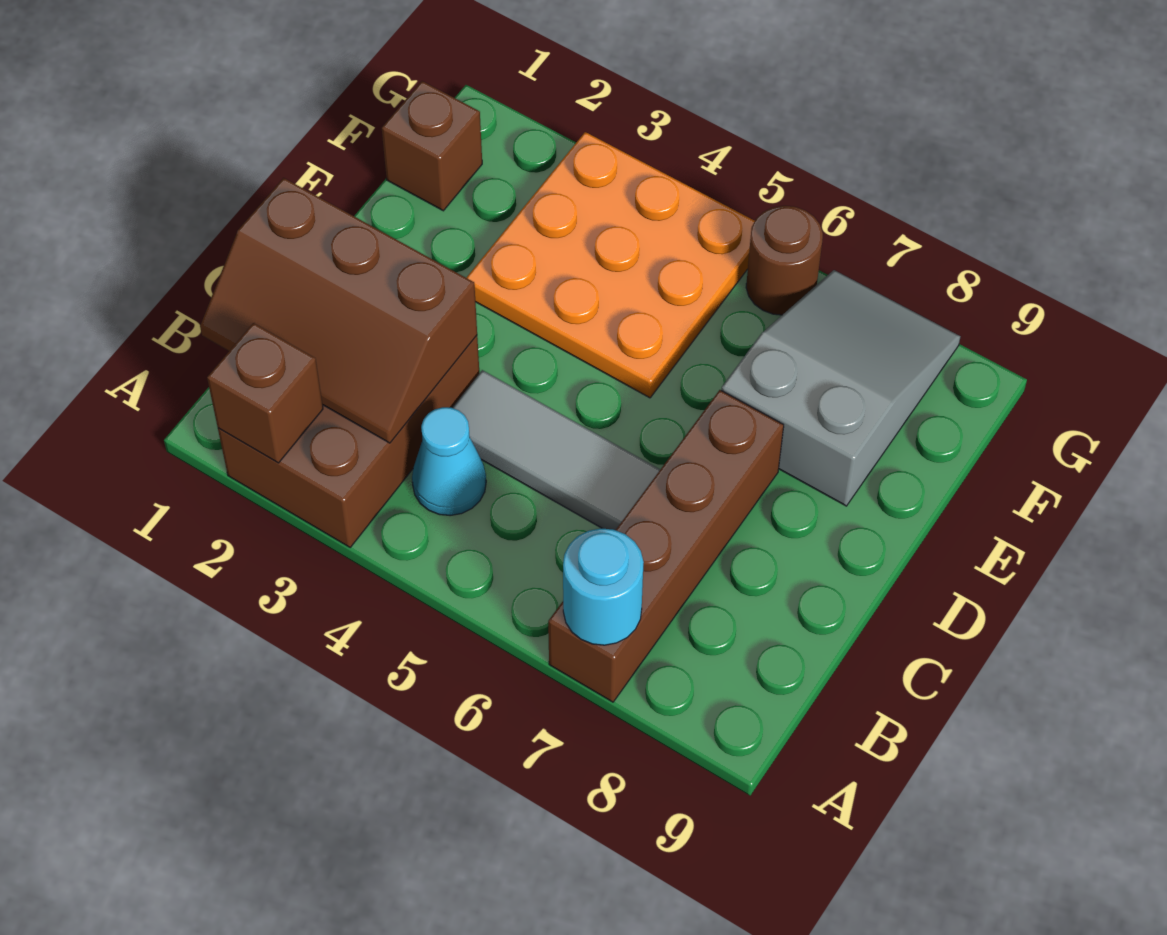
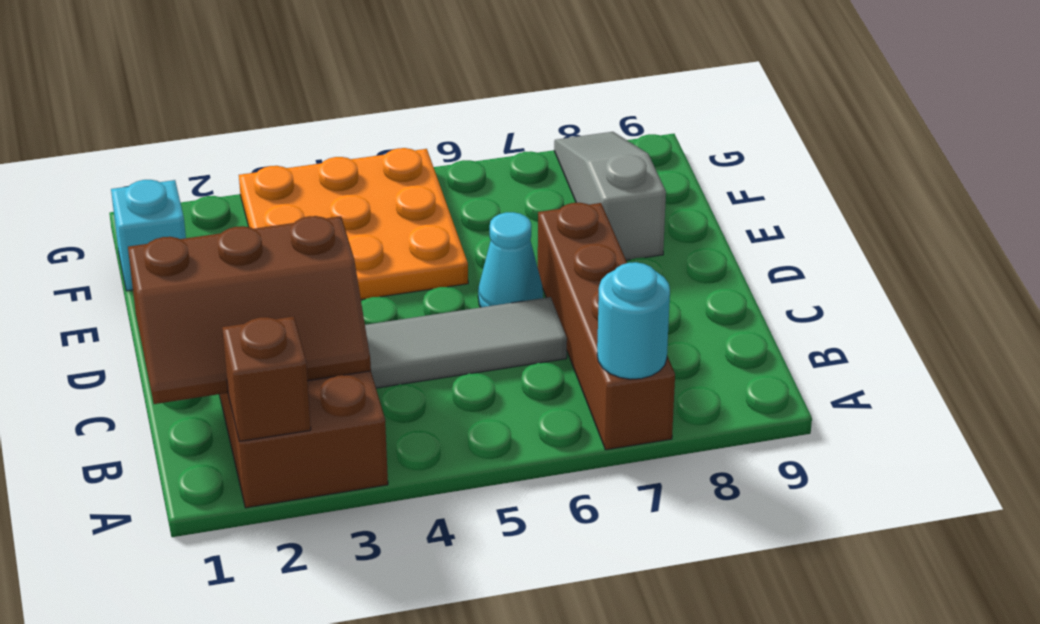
cyan cone B4 level 1 -> cyan cone D6 level 1
grey slope E7:G8 level 1 top E -> grey slope E8:G8 level 1 top E
brown brick F1 level 1 -> cyan brick F1 level 1
brown round brick G6 level 1 -> none

